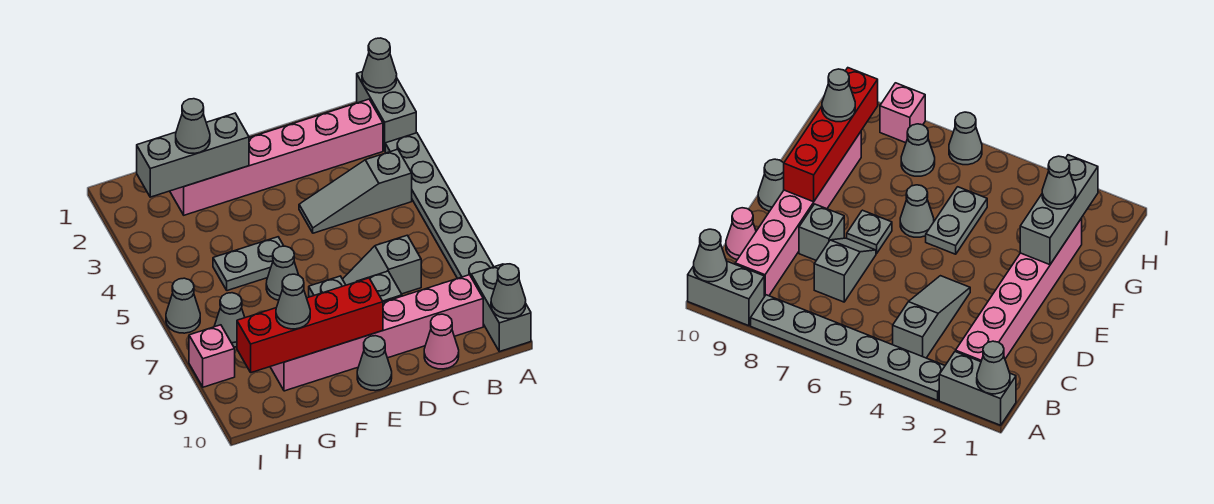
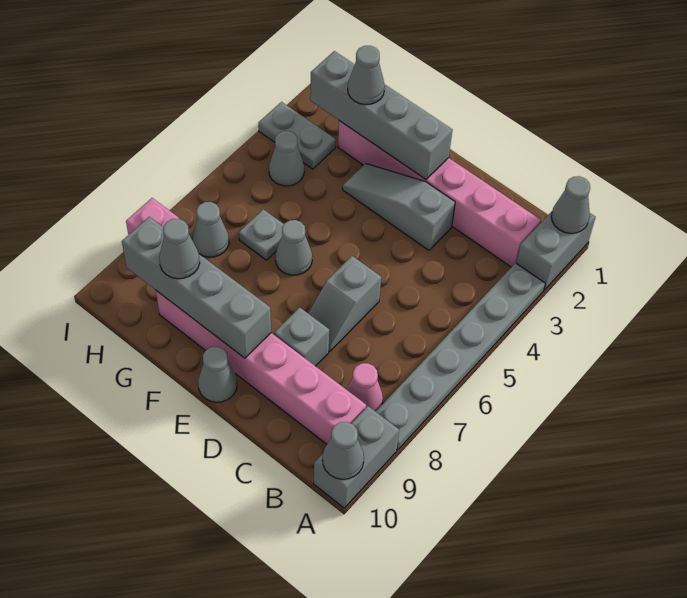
grey slope B4:D4 level 1 top B -> grey slope D3:F3 level 1 top D
grey slope C7:D7 level 1 top C -> grey slope D6:D7 level 1 top 6
pink cone C10 level 1 -> pink cone B8 level 1
grey plate E7 level 1 -> grey plate G6 level 1
red brick E9:H9 level 2 -> grey brick E9:H9 level 2
grey brick F2:H2 level 2 -> grey brick E2:H2 level 2
grey plate F5:G5 level 1 -> grey plate H3:I3 level 1
grey cone I6 level 1 -> grey cone H4 level 1

